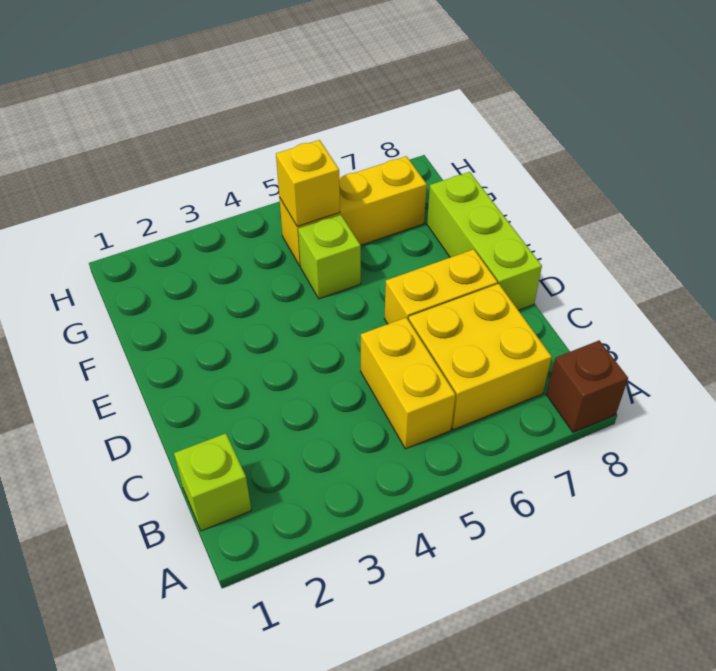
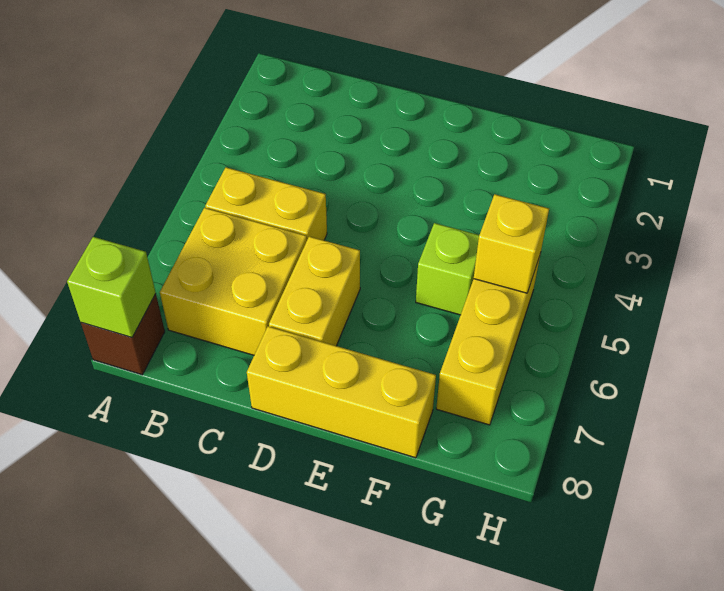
lime brick B1 level 1 -> lime brick A8 level 2
lime brick D8:F8 level 1 -> yellow brick D8:F8 level 1

